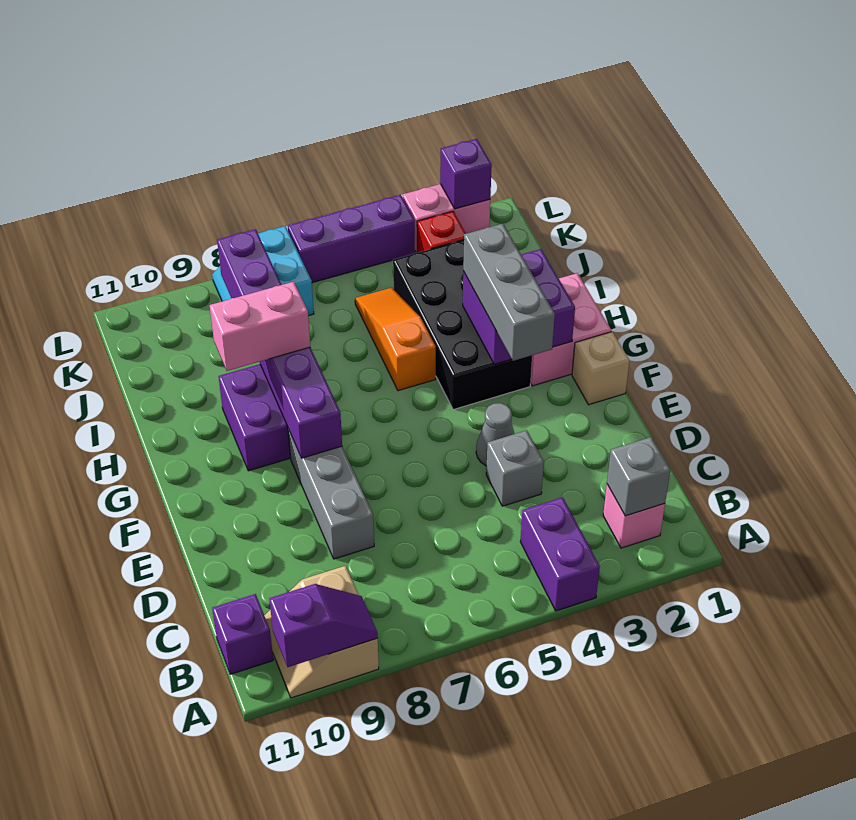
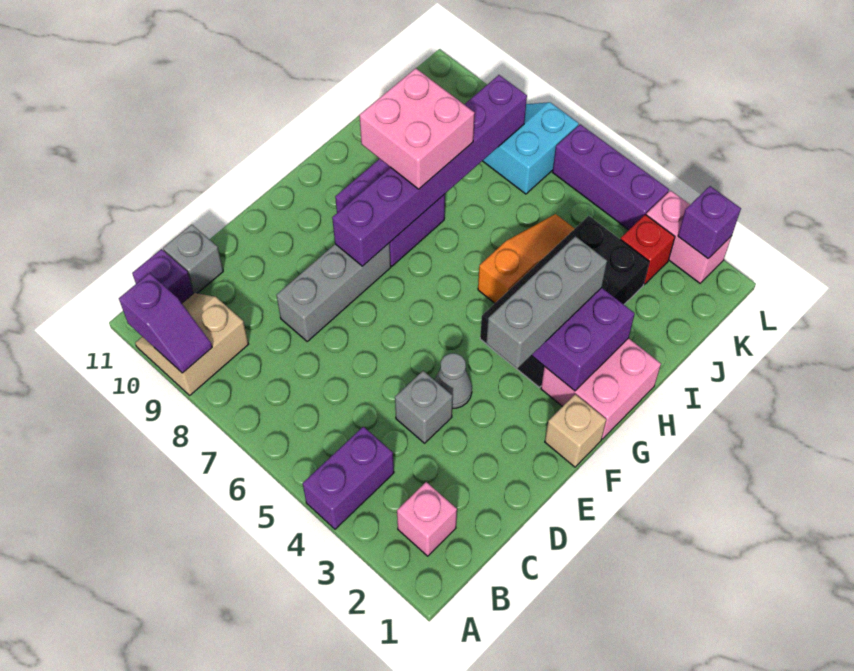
grey brick B2 level 2 -> grey brick C11 level 1
pink brick H8:H9 level 3 -> pink brick H8:I9 level 3

